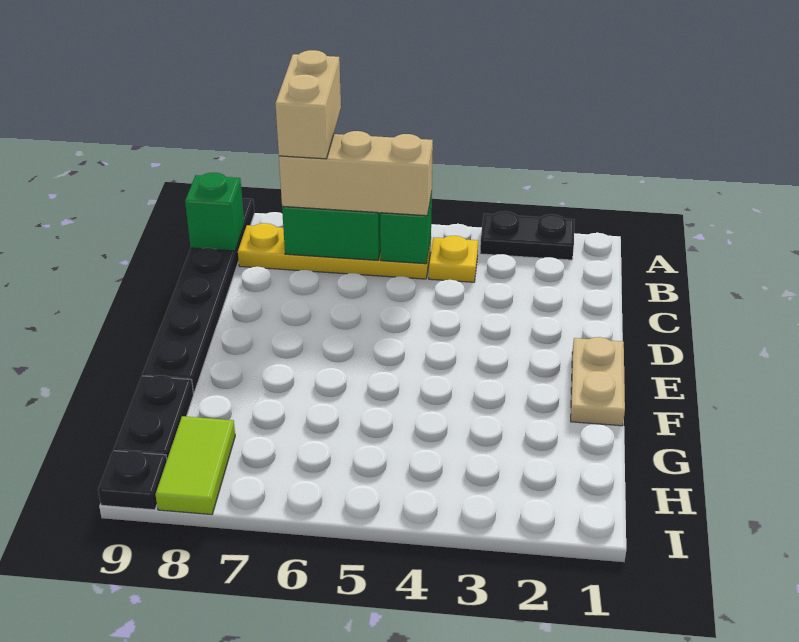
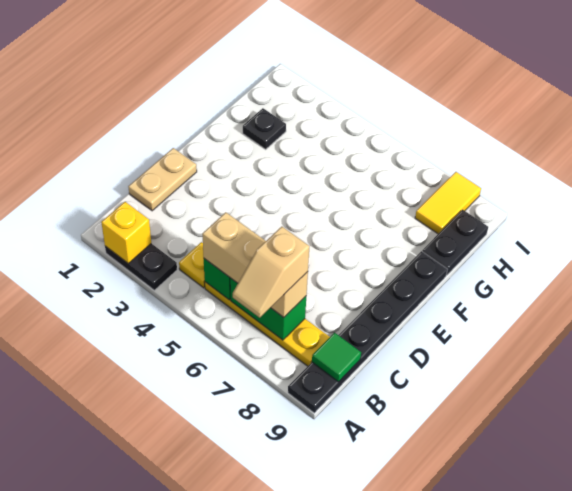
none -> yellow brick A2 level 2
tan brick A7:B7 level 4 -> tan slope A7:B7 level 4 top B
green brick B9 level 2 -> green tile B9 level 2
tan plate E1:F1 level 1 -> tan plate C1:D1 level 1
lime tile H8:I8 level 1 -> yellow tile H8:I8 level 1
black plate I9 level 1 -> black plate G2 level 1

